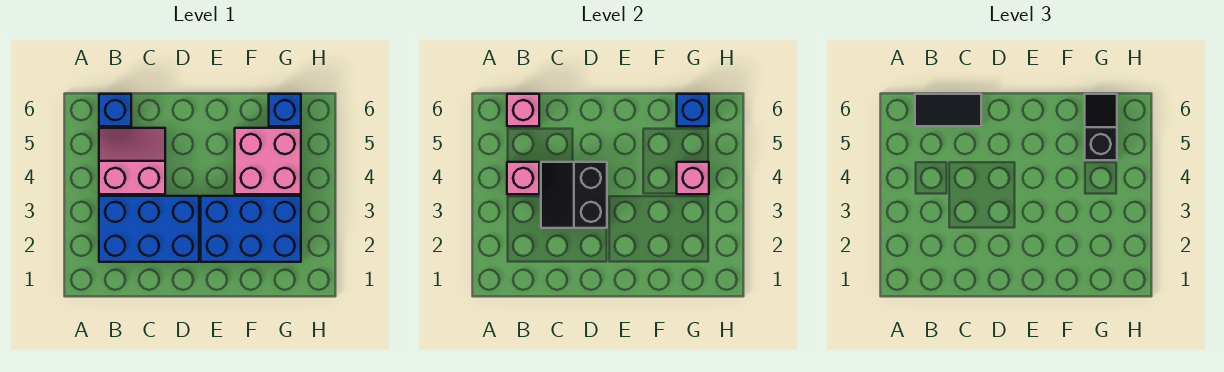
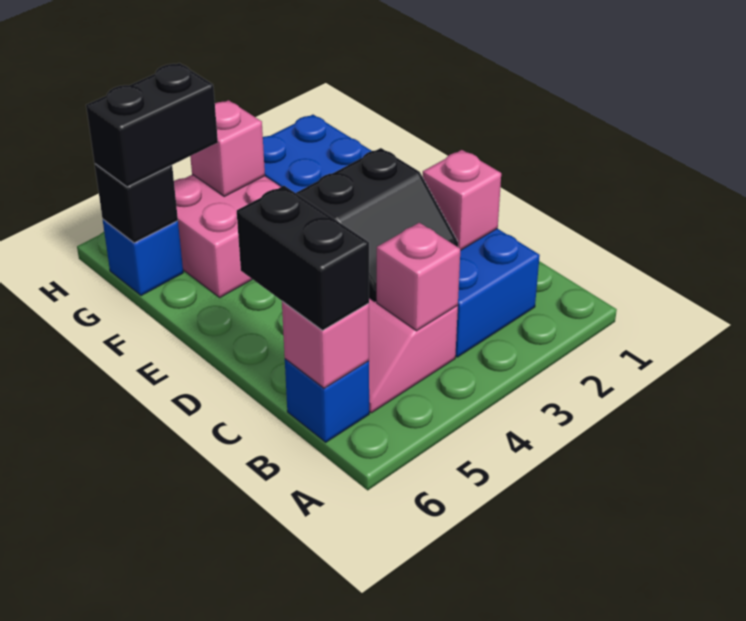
black tile B6:C6 level 3 -> black brick B6:C6 level 3
none -> pink brick C2 level 2
black slope G5:G6 level 3 top 5 -> black brick G5:G6 level 3
blue brick G6 level 2 -> black brick G6 level 2

